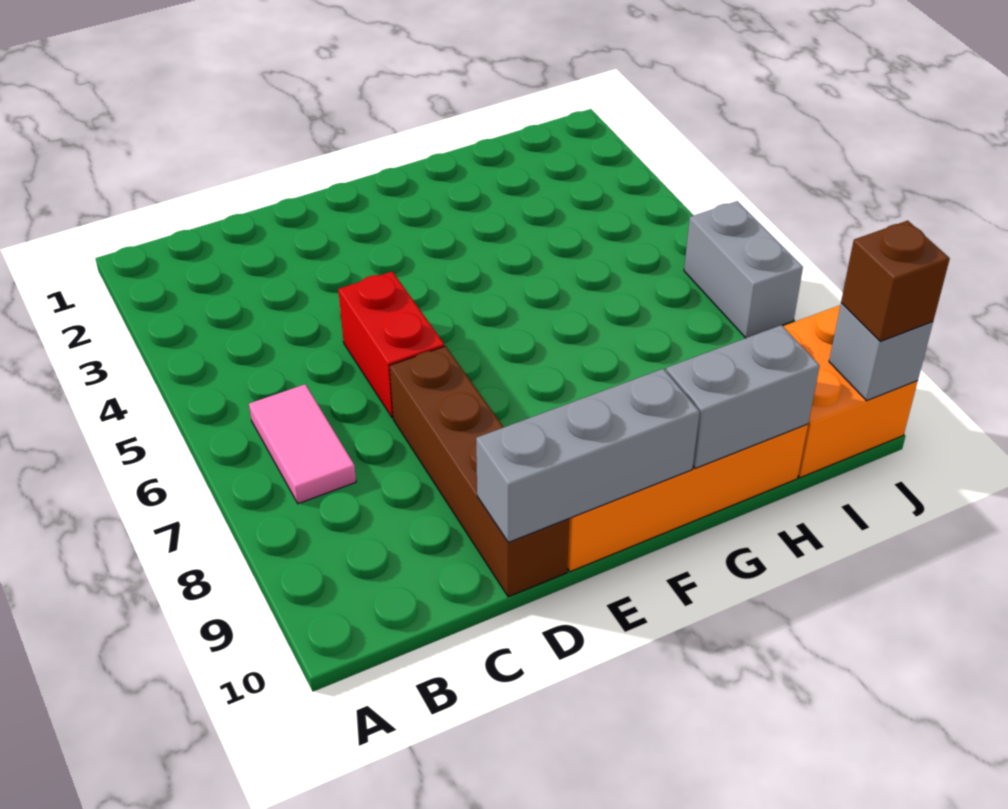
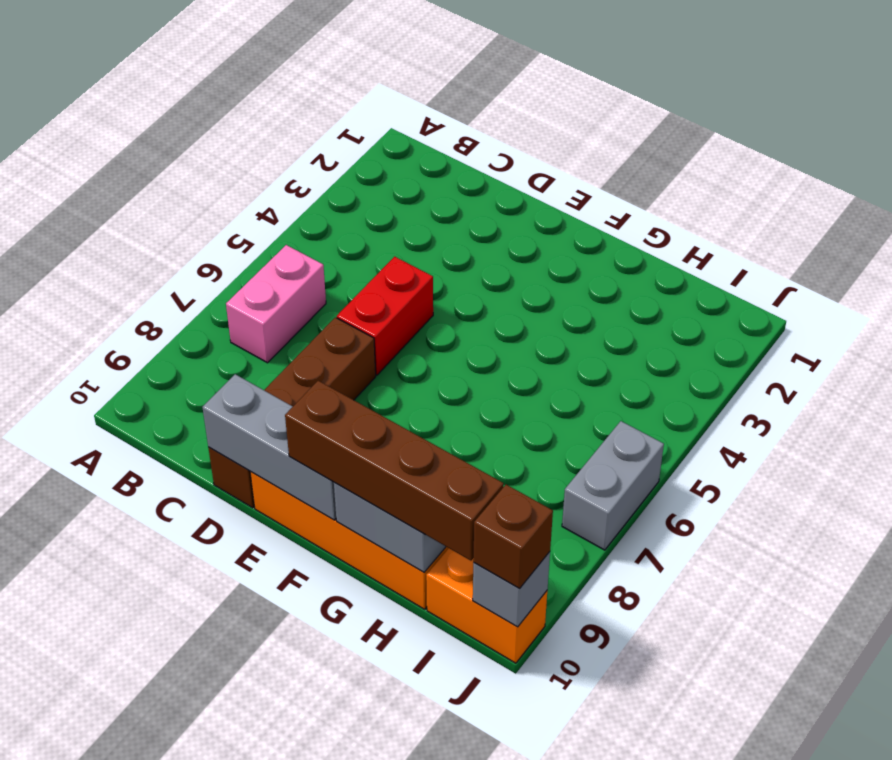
pink tile B6:B7 level 1 -> pink brick B6:B7 level 1
none -> brown brick F10:I10 level 3
orange brick I9:J10 level 1 -> orange brick I10:J10 level 1

